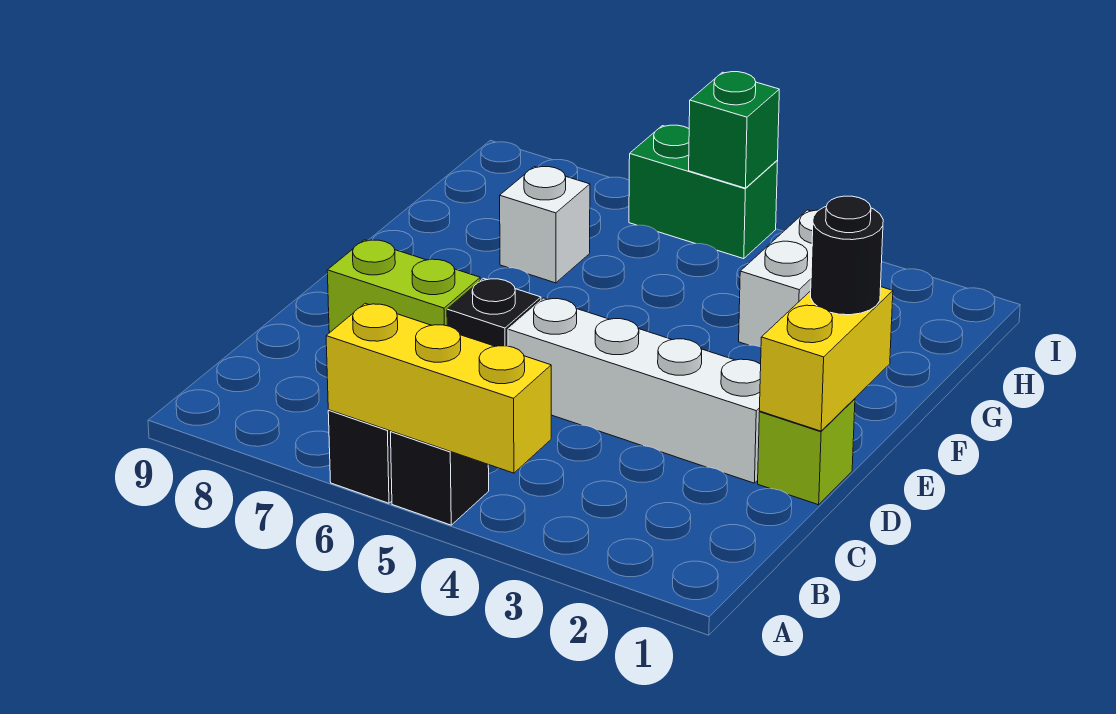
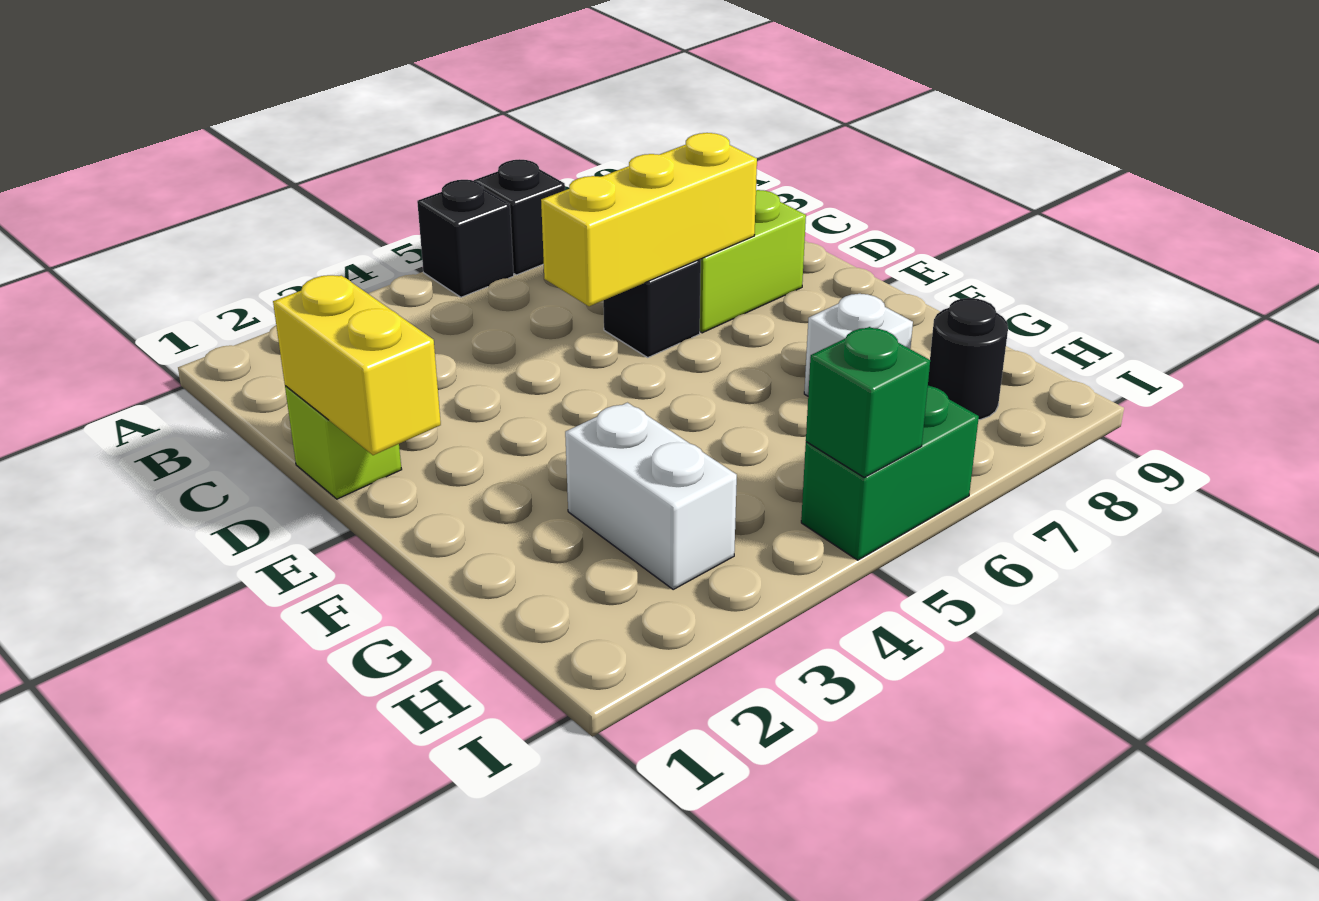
yellow brick A4:A6 level 2 -> yellow brick D5:D7 level 2
white brick D2:D5 level 1 -> none
black round brick E1 level 3 -> black round brick H8 level 1

